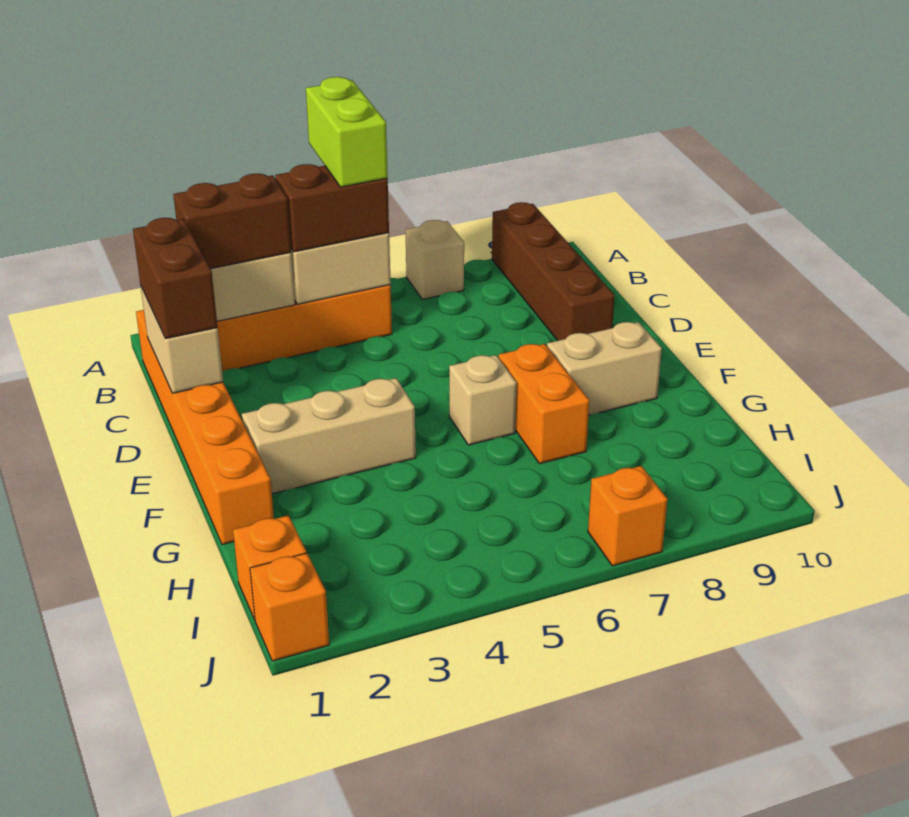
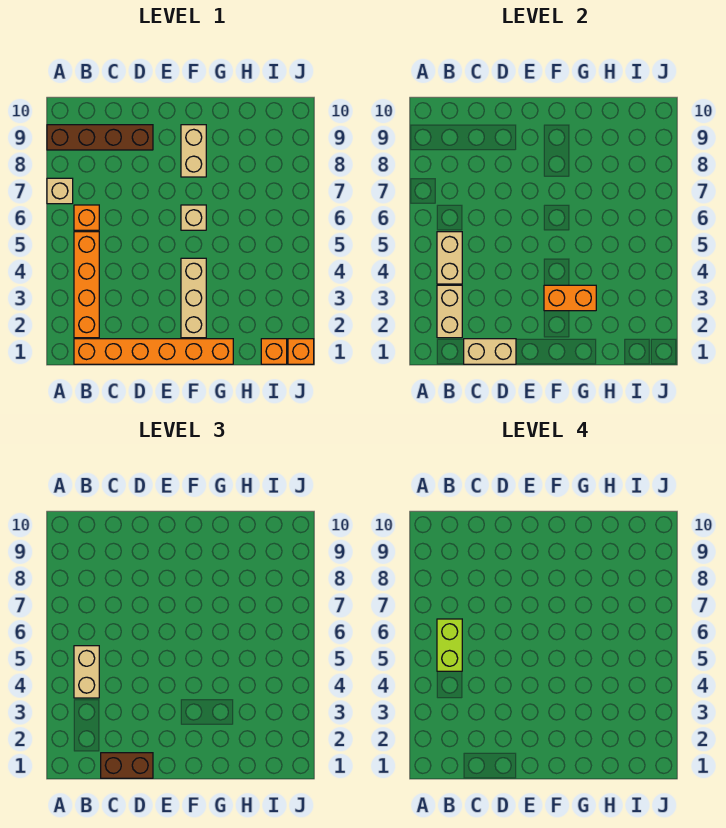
lime brick A5:B5 level 4 -> lime brick B5:B6 level 4
brown brick B2:B3 level 3 -> none
brown brick B4:B5 level 3 -> tan brick B4:B5 level 3
orange brick F7:G7 level 1 -> orange brick F3:G3 level 2
orange brick J7 level 1 -> orange brick B6 level 1

